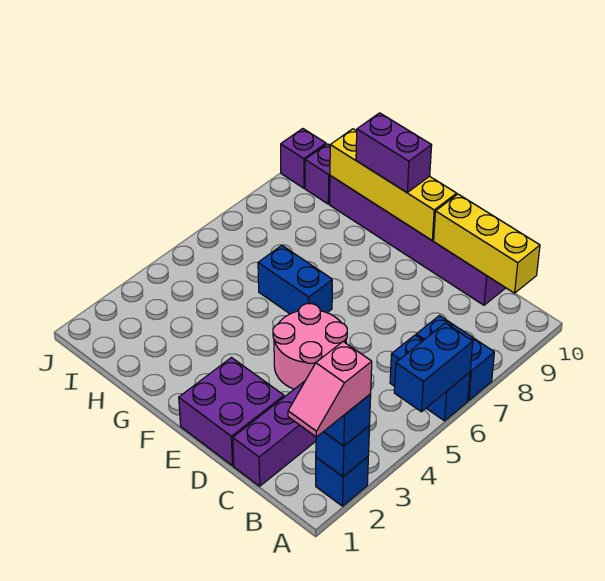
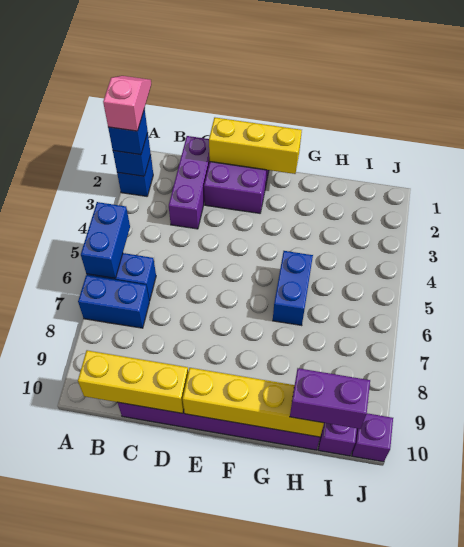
none -> yellow brick D1:F1 level 2
pink round brick D4:E5 level 1 -> none
blue brick F6:G6 level 1 -> blue brick G5:G6 level 1
purple brick F10:G10 level 3 -> purple brick H10:I10 level 3

